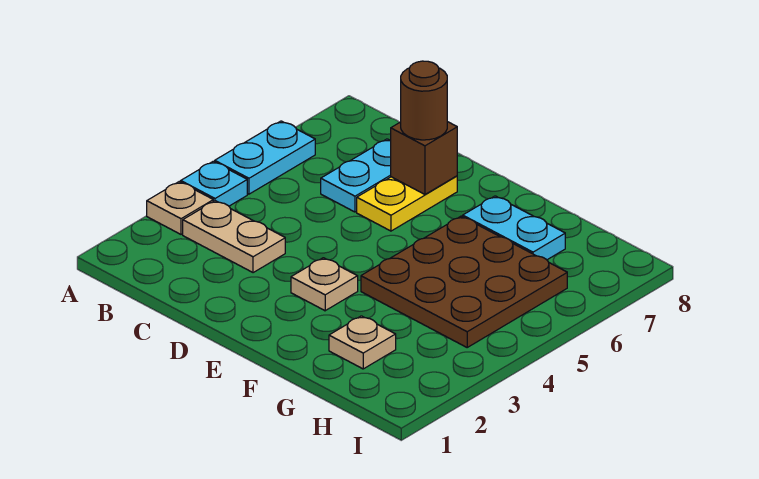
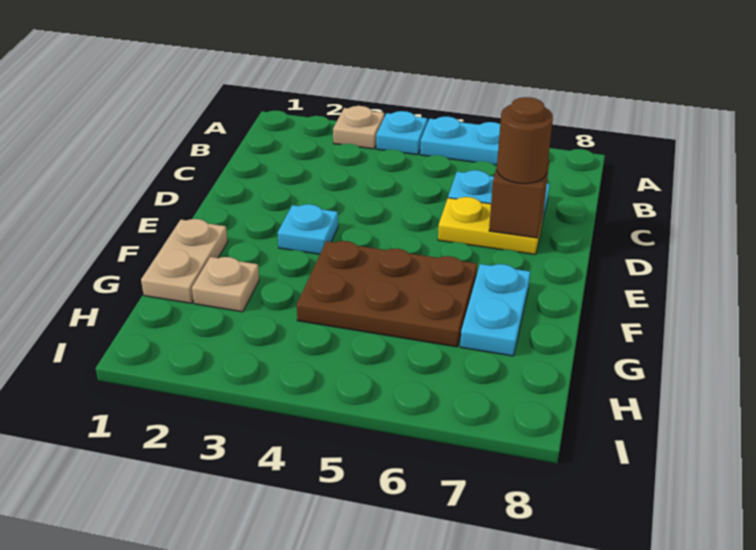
tan plate B3:C3 level 1 -> tan plate F1:G1 level 1
tan plate E3 level 1 -> cyan plate E3 level 1
brown plate F4:H6 level 1 -> brown plate F4:G6 level 1

